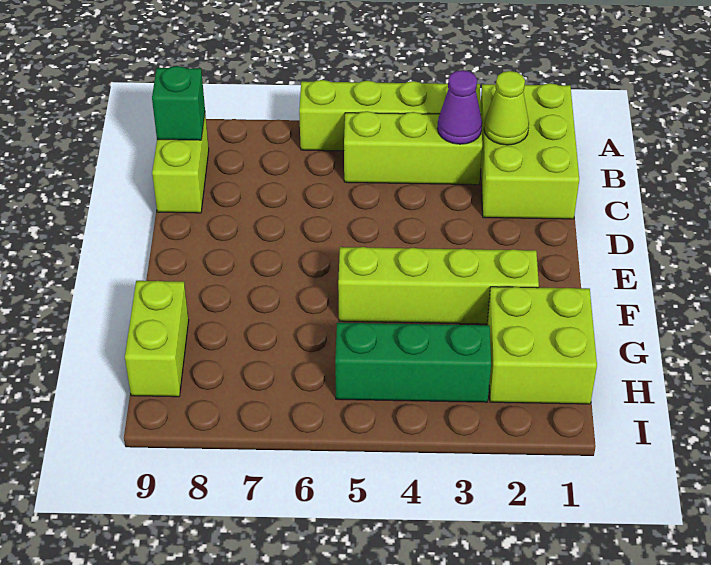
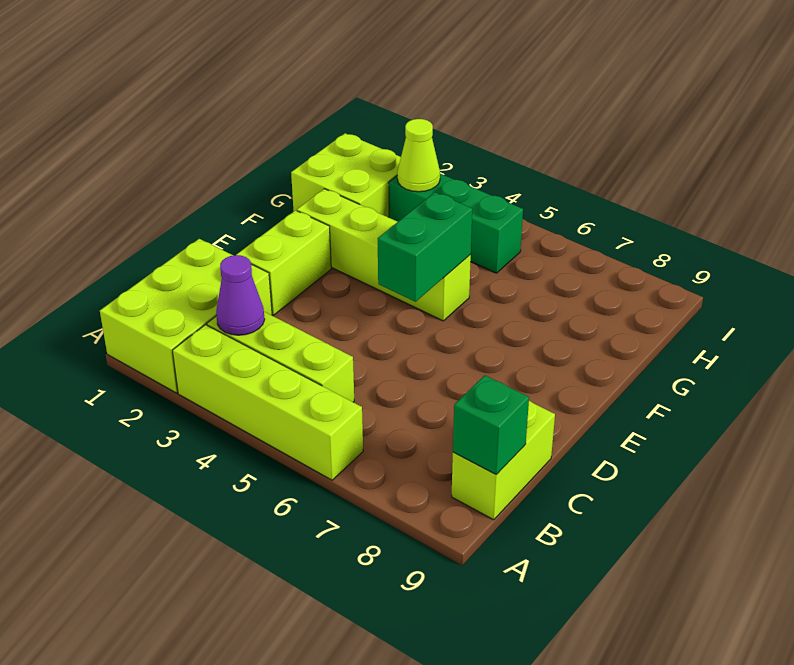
lime cone B2 level 2 -> lime cone H3 level 2
none -> green brick E5:F5 level 2
lime brick G9:H9 level 1 -> lime brick D2:E2 level 1

